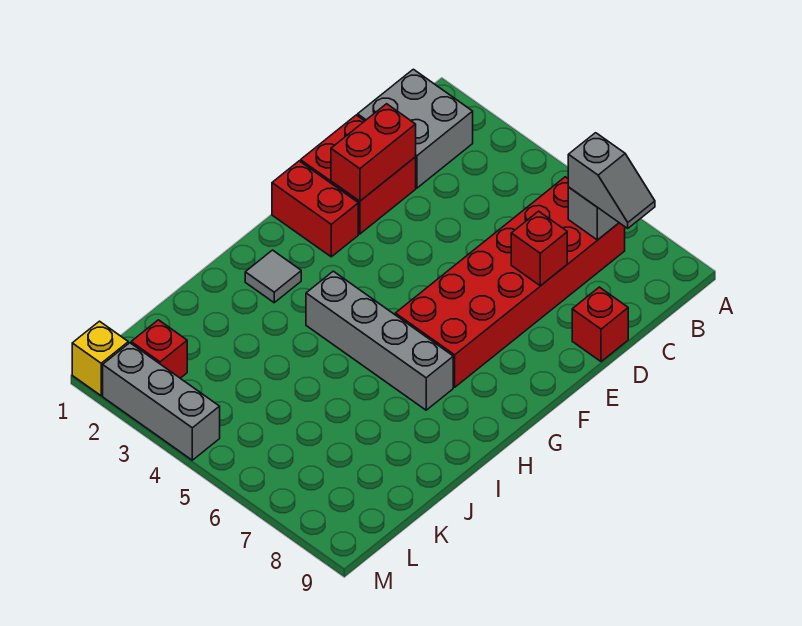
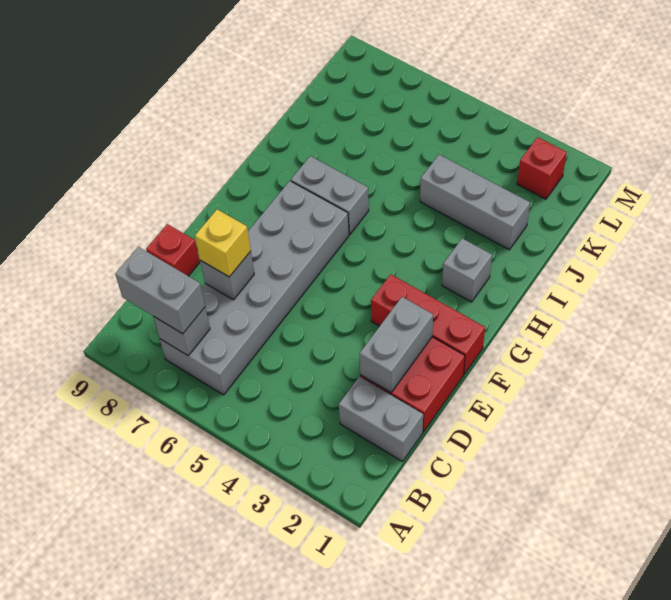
grey brick B1:C2 level 1 -> grey brick C1:C2 level 1
red brick B6:G7 level 1 -> grey brick B6:G7 level 1
grey slope B7:B8 level 3 top 7 -> grey brick B7:B8 level 3
red brick D2:E2 level 2 -> grey brick D2:E2 level 2
red brick D7 level 2 -> grey brick D7 level 2
red brick F1:F2 level 1 -> red brick F1:F3 level 1
grey tile H2 level 1 -> grey brick H2 level 1
grey brick H4:H7 level 1 -> grey brick H6:H7 level 1
yellow brick M1 level 1 -> yellow brick D7 level 3
grey brick M2:M4 level 1 -> grey brick J2:J4 level 1

